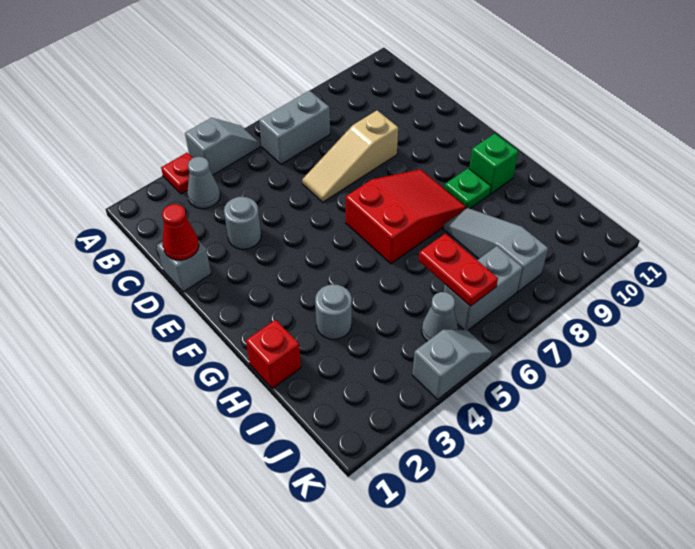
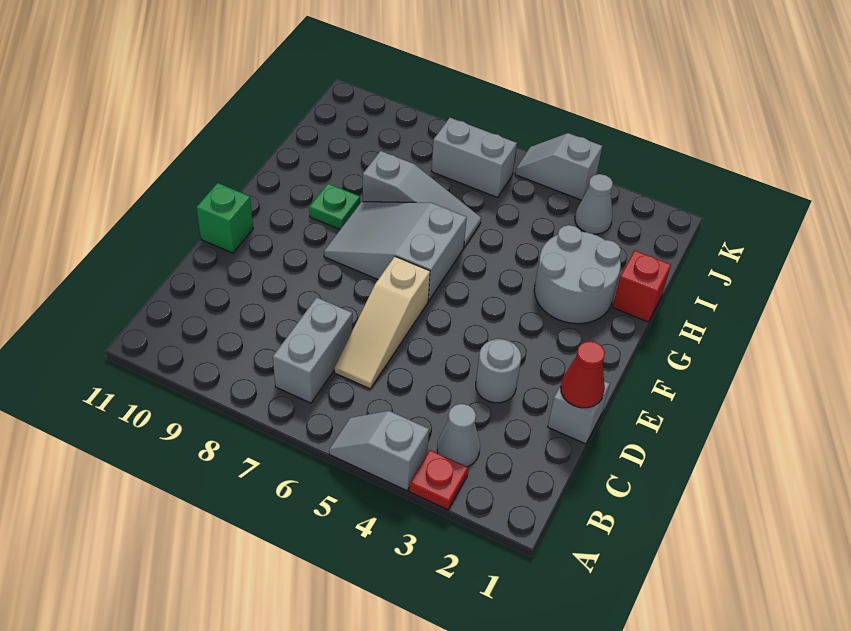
grey brick B6:B7 level 1 -> grey brick B7:C7 level 1
tan slope D6:D8 level 1 top 8 -> tan slope C6:E6 level 1 top E
red slope F6:G8 level 1 top 6 -> grey slope F6:G8 level 1 top 6
green brick G10 level 1 -> green brick E11 level 1
grey round brick H3 level 1 -> grey round brick G2:H3 level 1
grey slope H8:J8 level 1 top J -> grey slope H6:H8 level 1 top 8
red plate I6:J6 level 2 -> none
grey cone J5 level 1 -> grey cone J3 level 1

